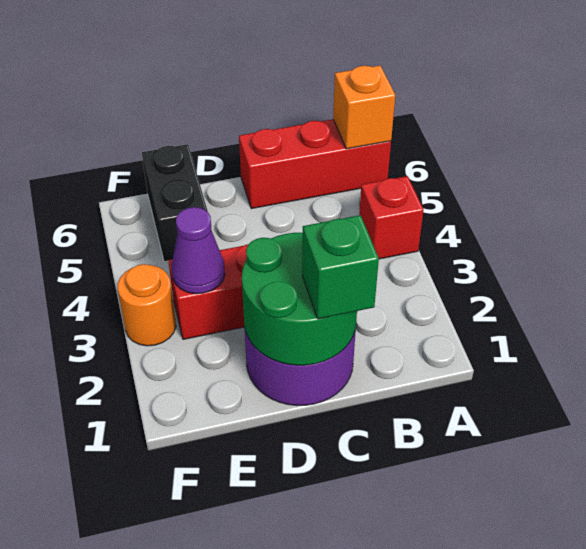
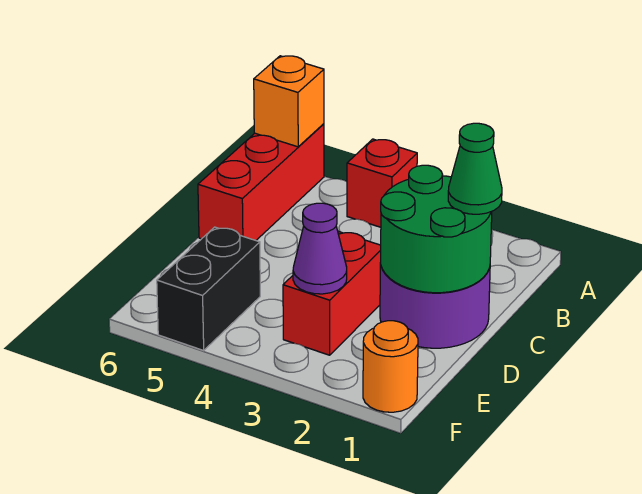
green brick C1 level 3 -> green cone C1 level 3
black brick E5:E6 level 1 -> black brick E5:F5 level 1
orange round brick F3 level 1 -> orange round brick F1 level 1

